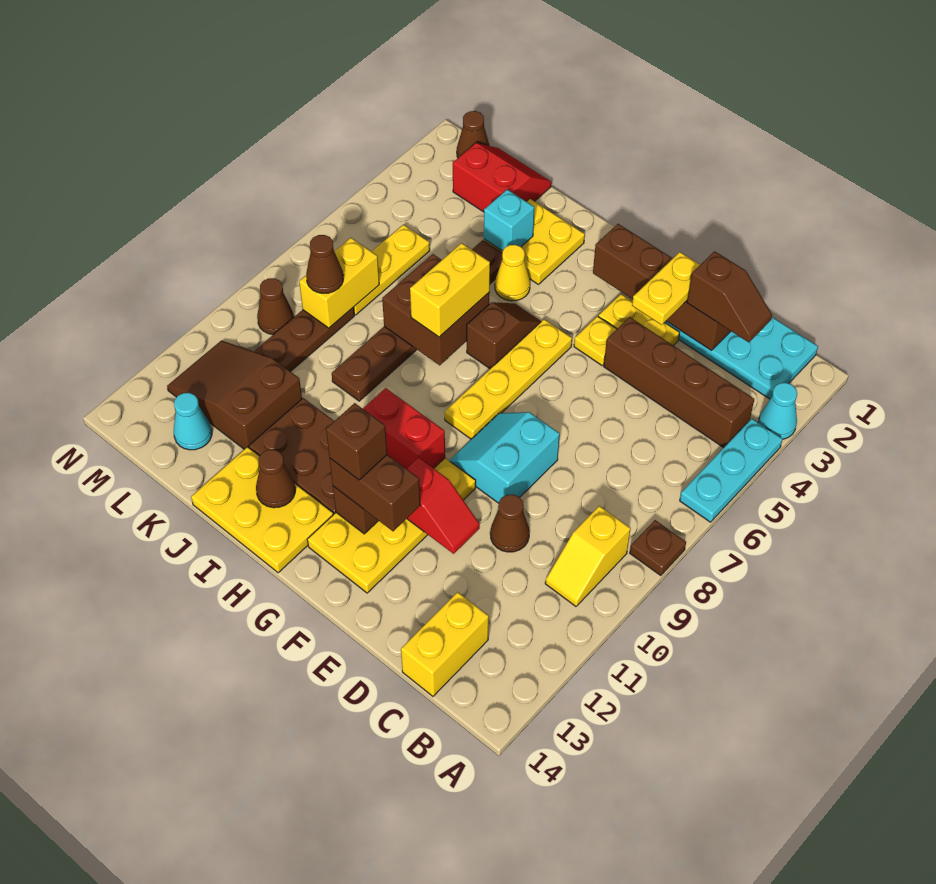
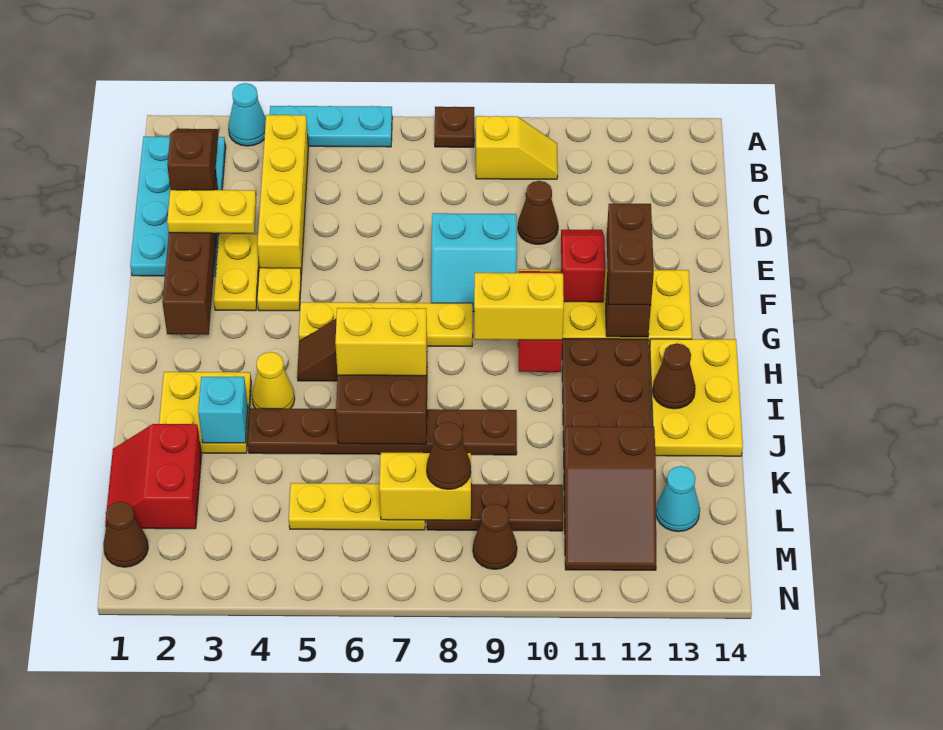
brown brick B4:E4 level 1 -> yellow brick B4:E4 level 1
yellow brick C13:C14 level 1 -> yellow brick H9:H10 level 3
brown brick G12 level 4 -> none

